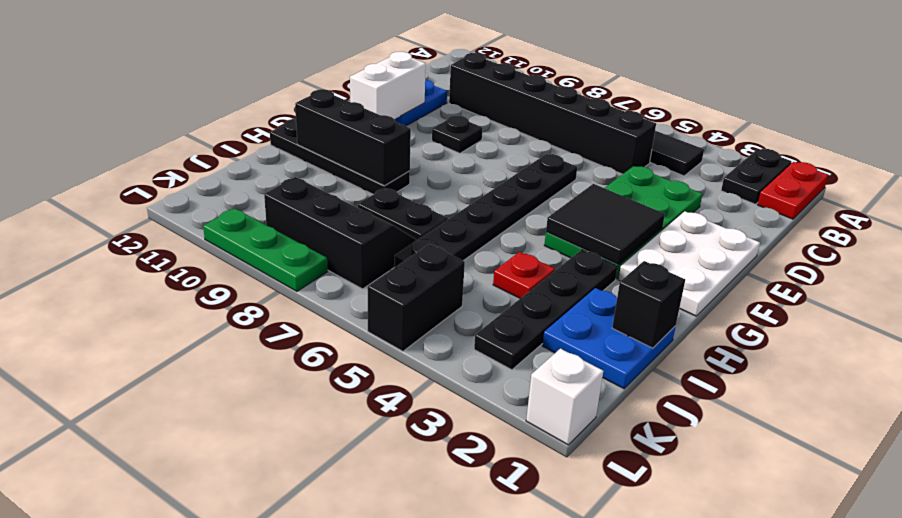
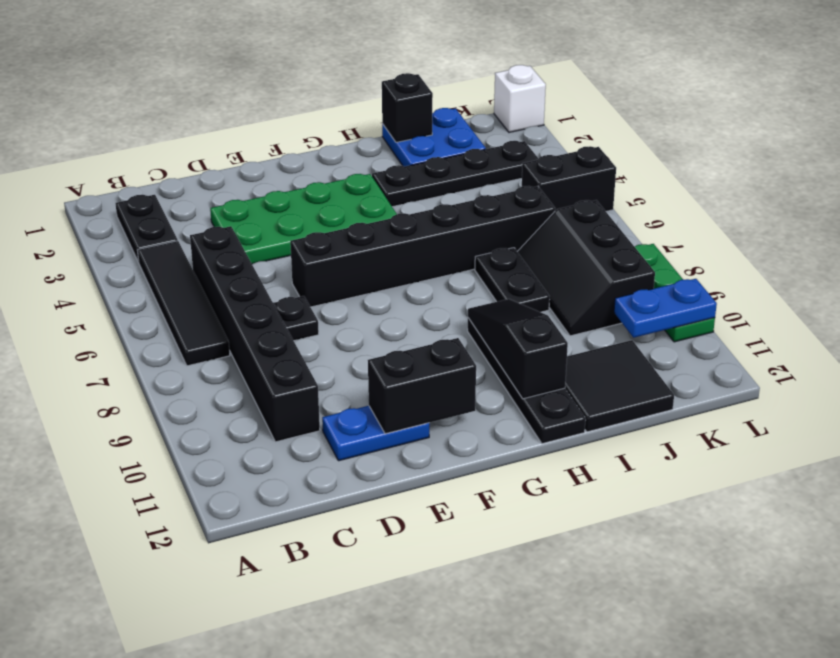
red plate A1:B1 level 1 -> none
black plate A2:B2 level 1 -> black plate B2:B3 level 1
white plate E1:G2 level 1 -> none
black plate E6:J6 level 1 -> black brick E6:J6 level 1
black plate E9 level 1 -> black plate D7 level 1
white brick E11:F11 level 2 -> black brick E11:F11 level 2
black tile F3:G4 level 2 -> black tile I11:J12 level 1
black brick H9:H11 level 2 -> black slope H9:H11 level 2 top 11
red plate I4 level 1 -> none
none -> blue plate K10:L10 level 2

